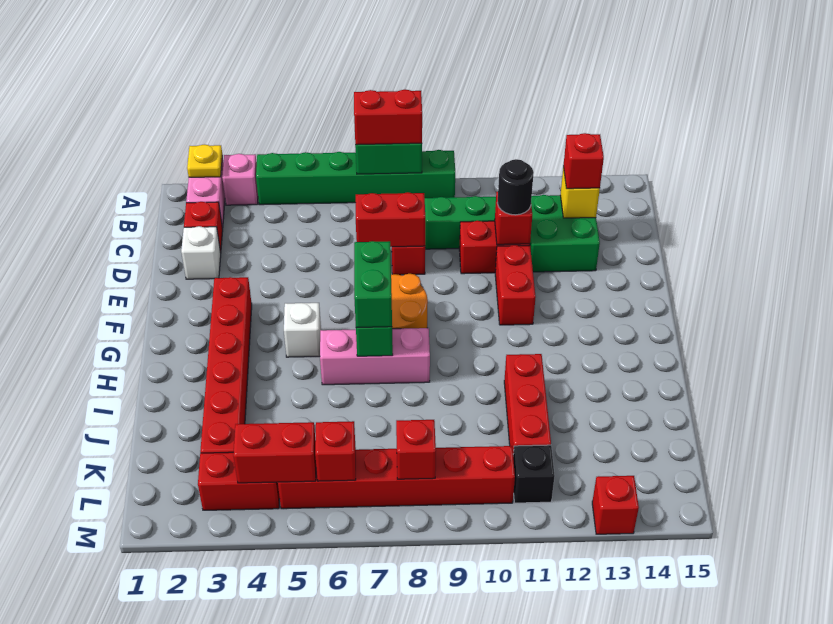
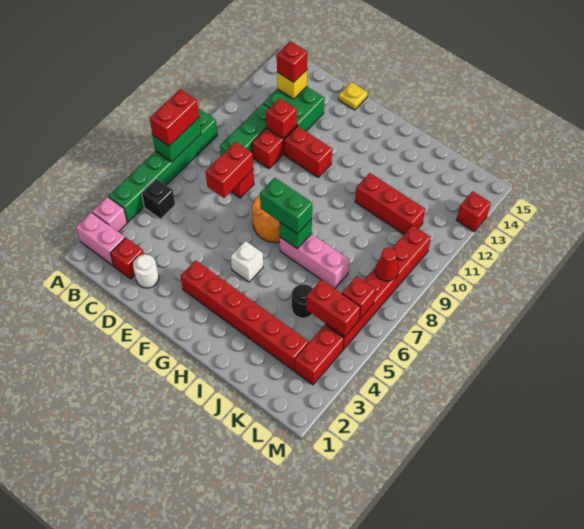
yellow plate A2 level 2 -> yellow plate E15 level 1
white brick D2 level 1 -> white round brick D2 level 1
black round brick D11 level 3 -> black round brick J5 level 1
pink brick H6:H8 level 1 -> pink brick H7:J7 level 1
red brick L4:L5 level 2 -> red brick K5:L5 level 2
red brick L8 level 2 -> red cone L8 level 2
black brick L11 level 1 -> black brick B5 level 1

